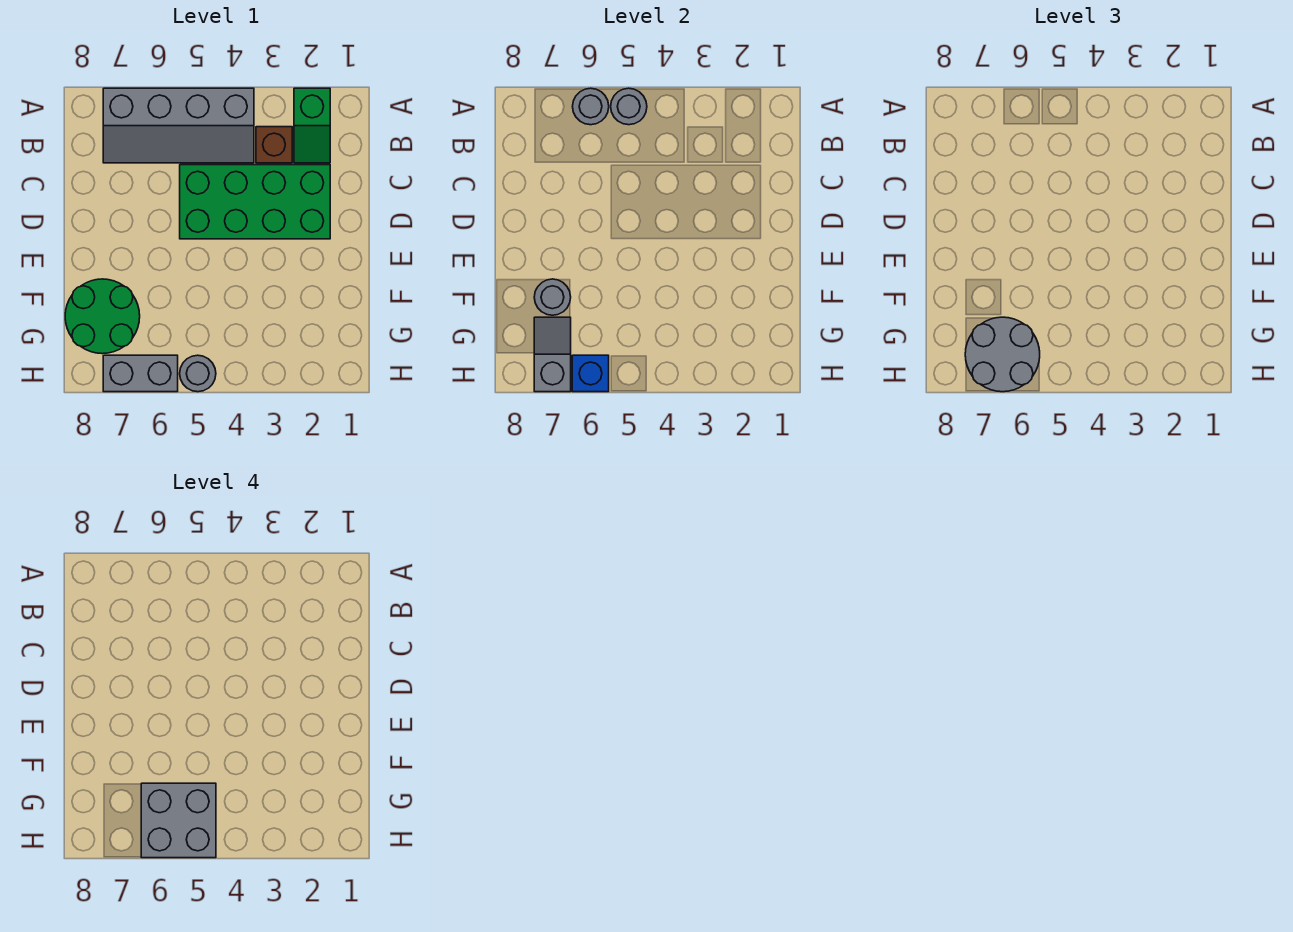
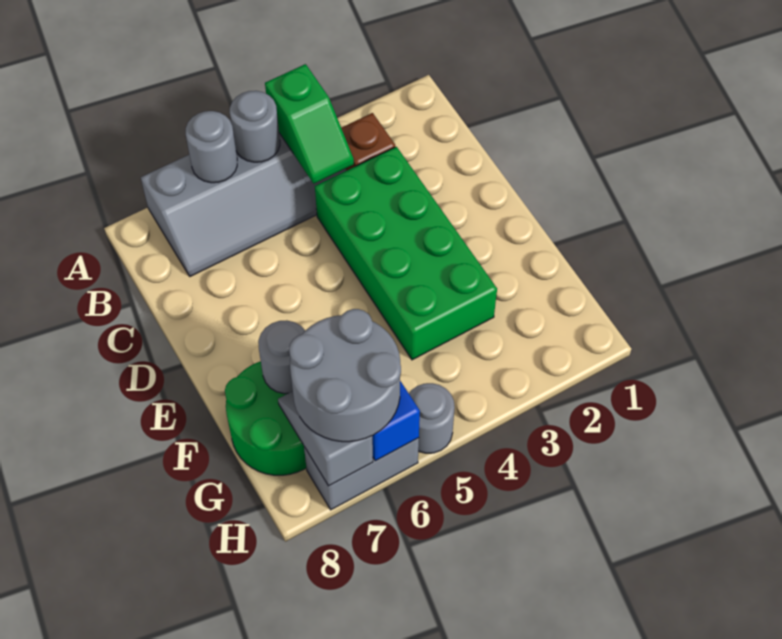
green slope A2:B2 level 1 top A -> green slope A4:B4 level 2 top A
green brick C2:D5 level 1 -> green brick C3:F4 level 1
grey brick G5:H6 level 4 -> none

